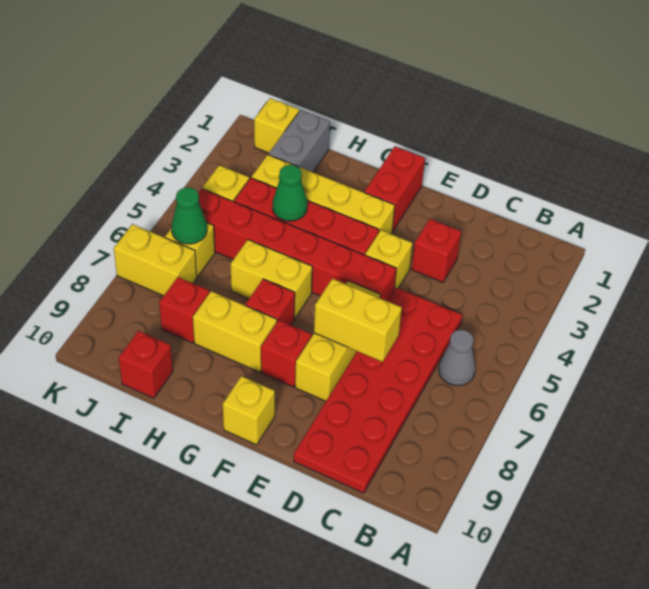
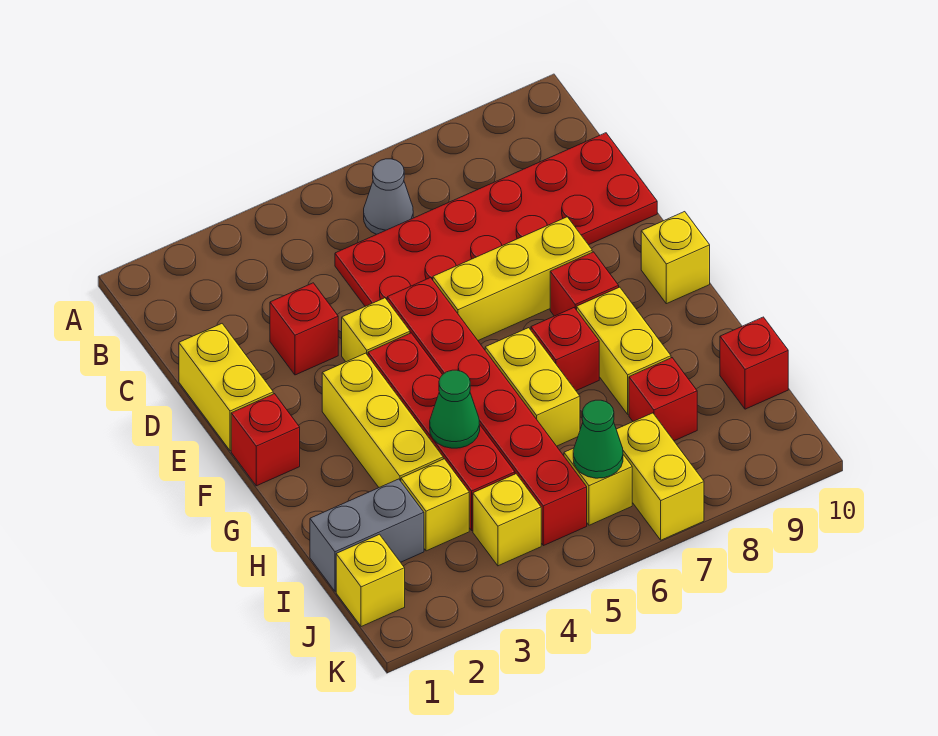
yellow brick D7:E7 level 2 -> yellow brick D1:E1 level 1
red brick F1:F2 level 1 -> red brick F1 level 1

